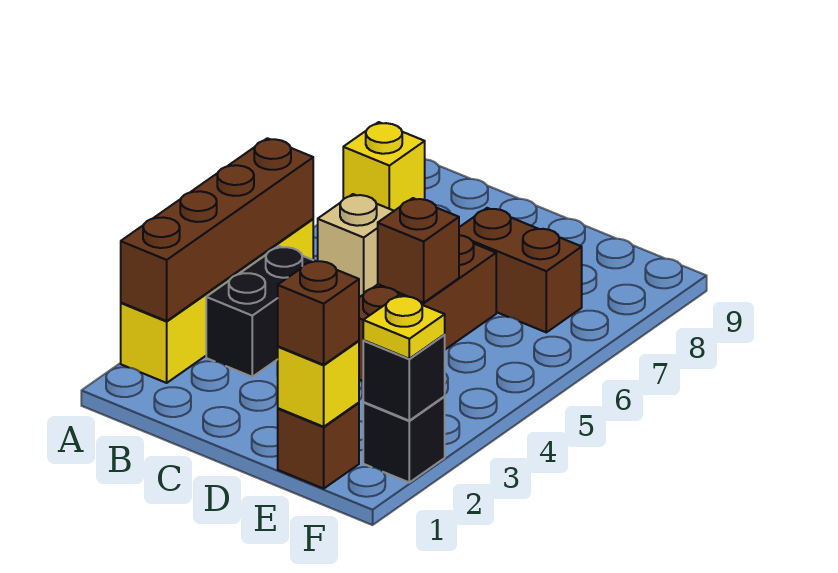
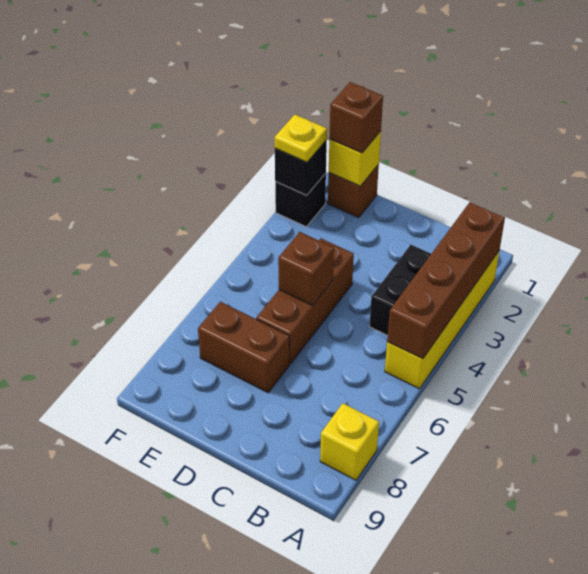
tan brick B6 level 1 -> none

